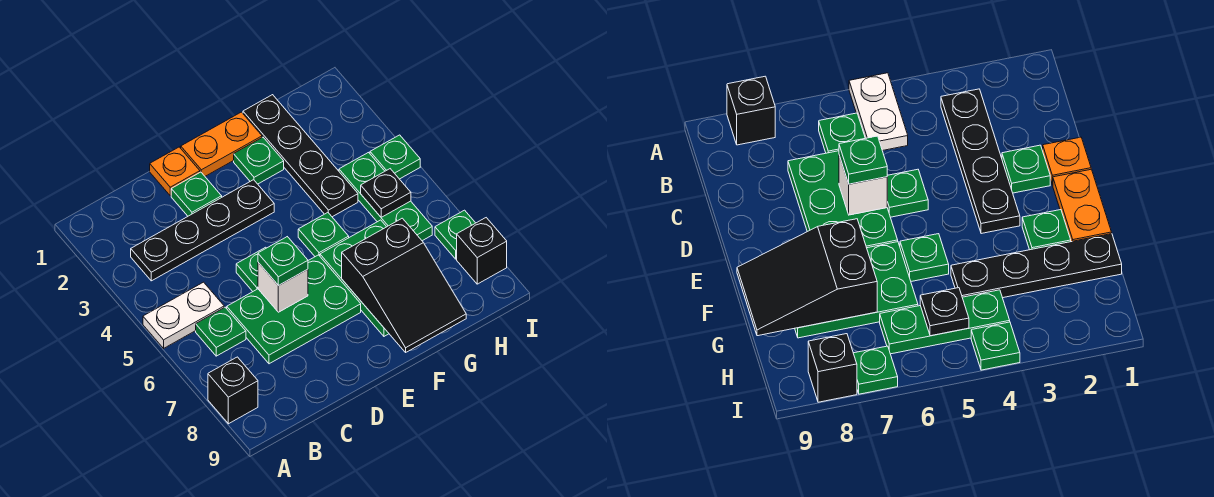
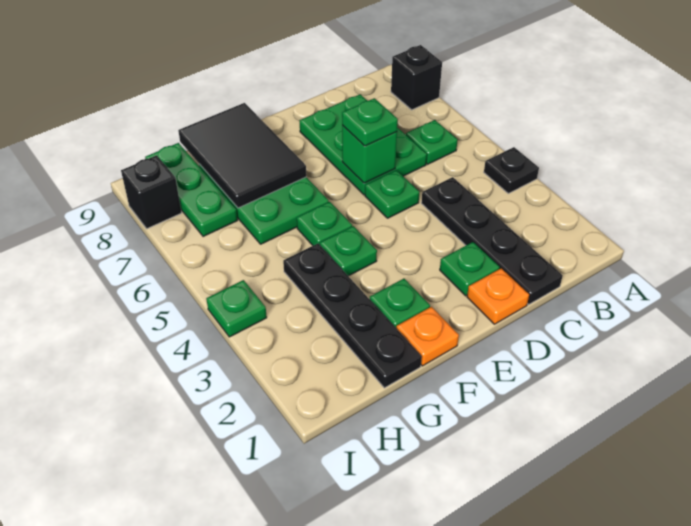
white plate A5:B5 level 1 -> none
black plate B3:E3 level 1 -> black plate C1:C4 level 1
green plate C6:E7 level 1 -> green plate C6:D8 level 1
white brick D6 level 2 -> green brick D6 level 2
orange plate E1:F1 level 1 -> orange plate F1 level 1
black slope F7:G9 level 2 top 7 -> black tile F7:G9 level 2
green plate H4:H6 level 1 -> green plate H7:H9 level 1
black plate H5 level 2 -> black plate A4 level 1
green plate I7 level 1 -> green plate F4 level 1

